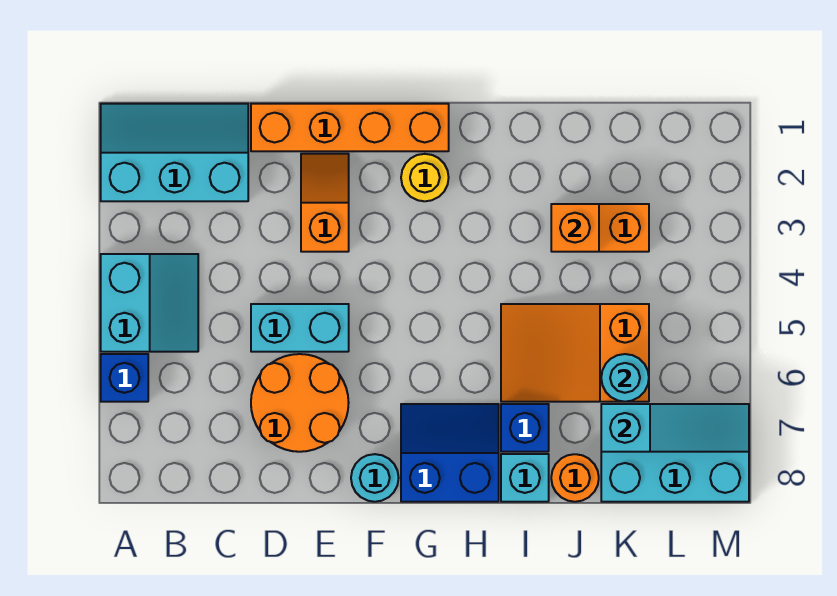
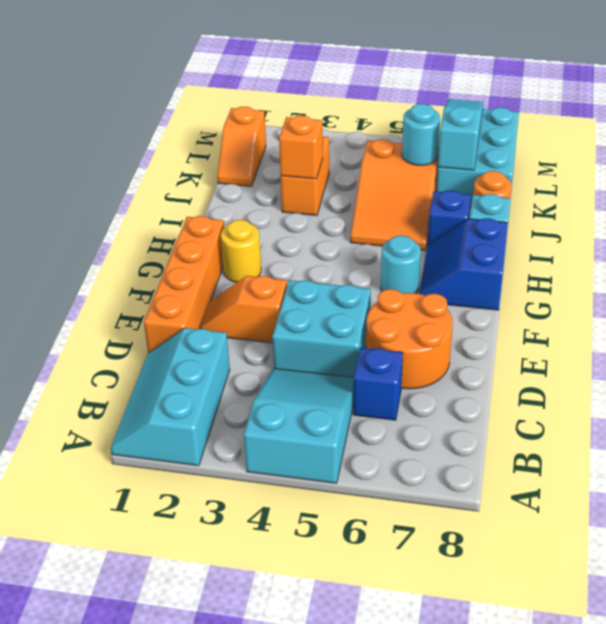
cyan slope A4:B5 level 1 top A -> cyan slope A4:C5 level 1 top A
blue brick A6 level 1 -> blue brick C6 level 1
cyan brick D5:E5 level 1 -> cyan brick D4:E5 level 1
cyan round brick F8 level 1 -> cyan round brick G6 level 1
none -> orange slope K1:L1 level 1 top L

